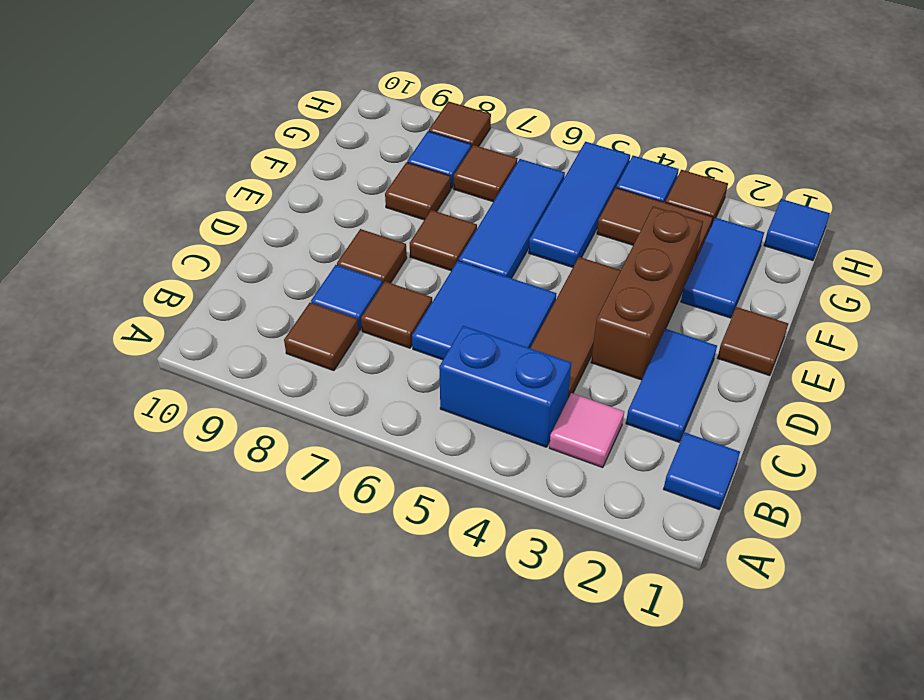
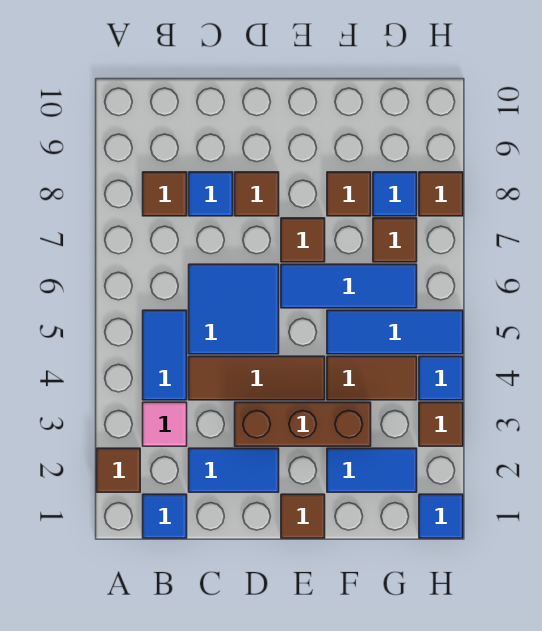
blue brick B4:B5 level 1 -> blue tile B4:B5 level 1
brown tile C7 level 1 -> brown tile A2 level 1
brown tile G3:G4 level 1 -> brown tile F4:G4 level 1

